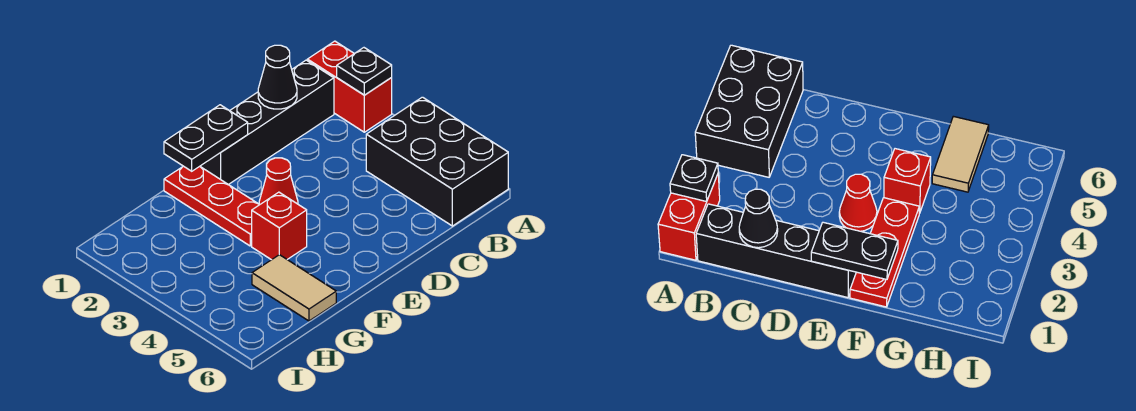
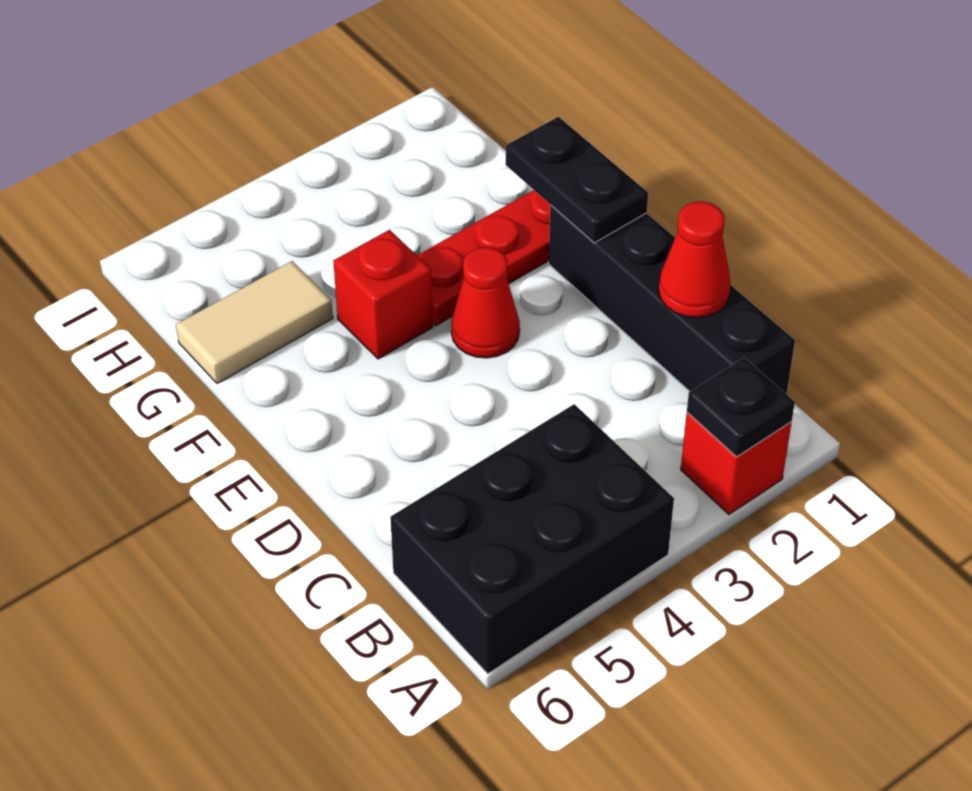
red brick A1:A2 level 1 -> red brick A2 level 1
black cone C1 level 2 -> red cone C1 level 2

